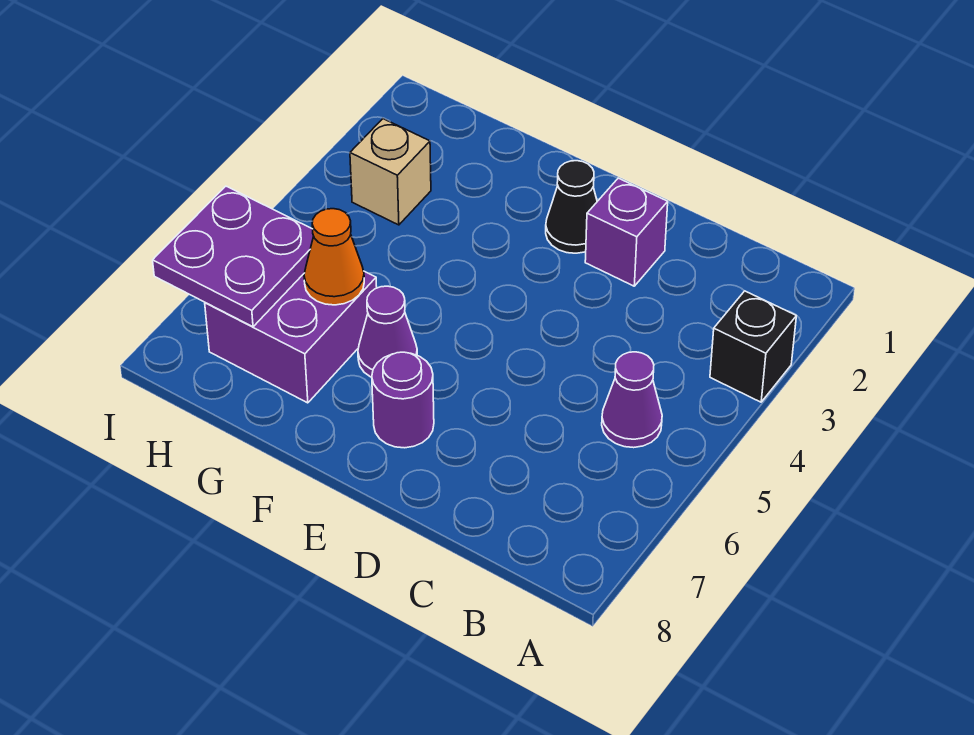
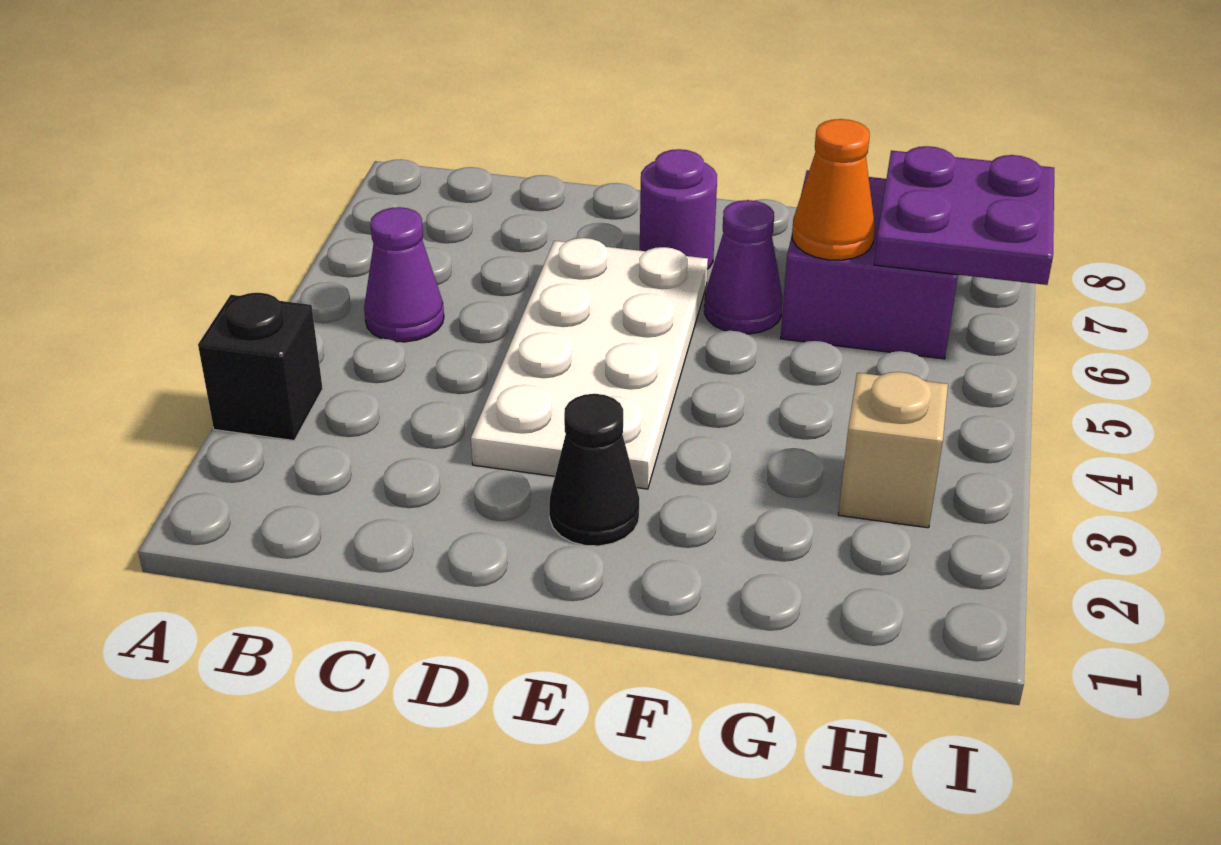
purple brick D2 level 1 -> none
none -> white plate D3:E6 level 1

